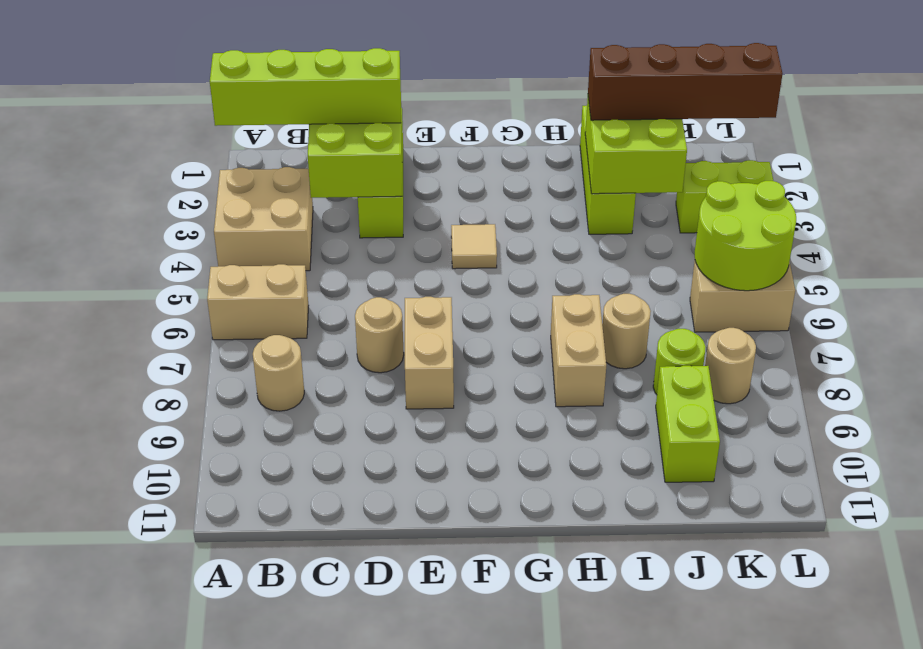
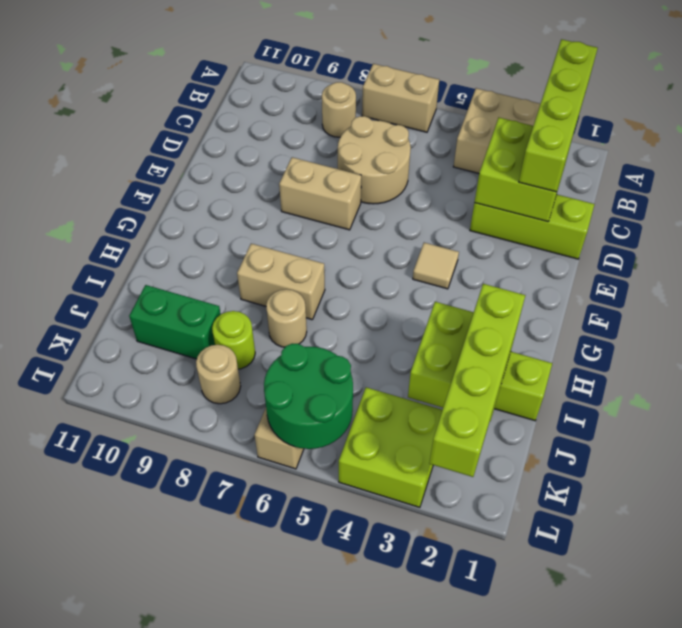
tan brick A6:B6 level 1 -> tan brick A6:A7 level 1
tan round brick D7 level 1 -> tan round brick C6:D7 level 1
brown brick I2:L2 level 3 -> lime brick I2:L2 level 3
lime brick J9:J10 level 1 -> green brick J9:J10 level 1
lime brick K3:L3 level 1 -> lime brick K3:L4 level 1
lime round brick K5:L6 level 2 -> green round brick K5:L6 level 2

